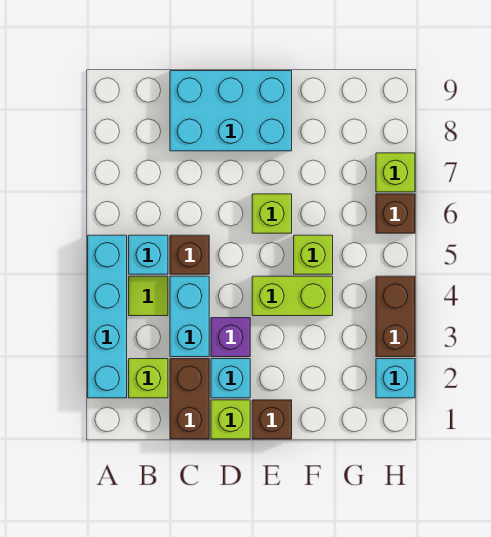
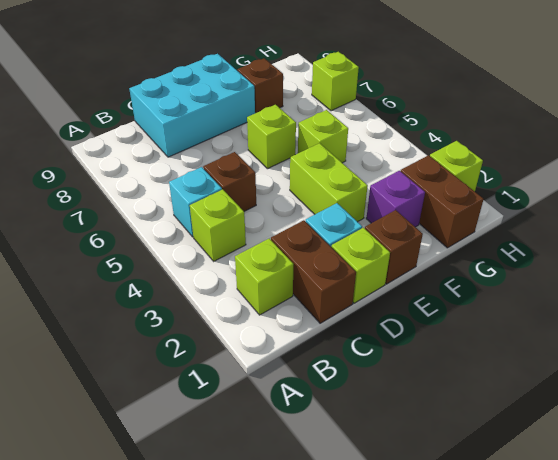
cyan brick A2:A5 level 1 -> none
lime tile B4 level 1 -> lime brick B4 level 1
cyan brick C3:C4 level 1 -> none
purple brick D3 level 1 -> purple brick F2 level 1
lime brick E4:F4 level 1 -> lime brick E3:E4 level 1
cyan brick H2 level 1 -> lime brick H2 level 1
brown brick H3:H4 level 1 -> brown brick G1:G2 level 1
brown brick H6 level 1 -> brown brick F8 level 1

